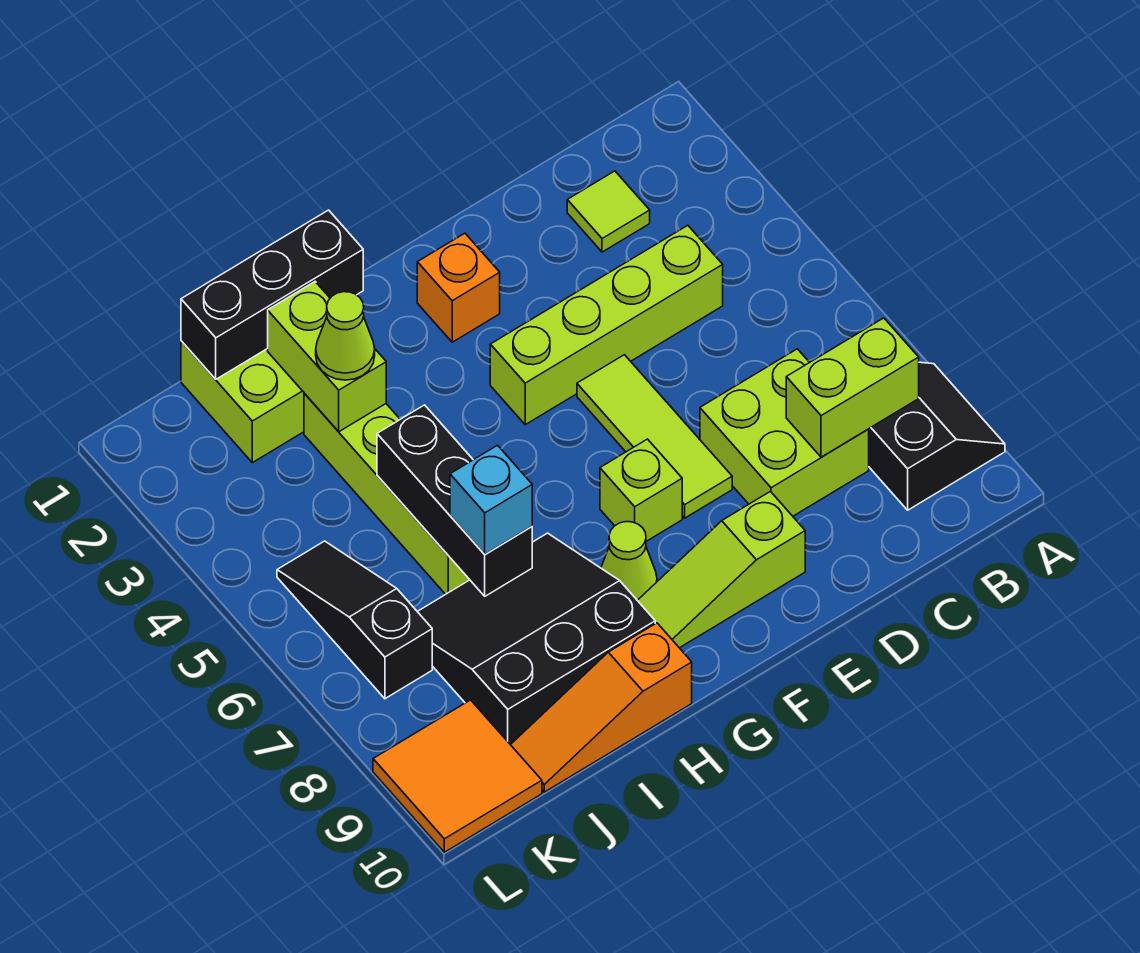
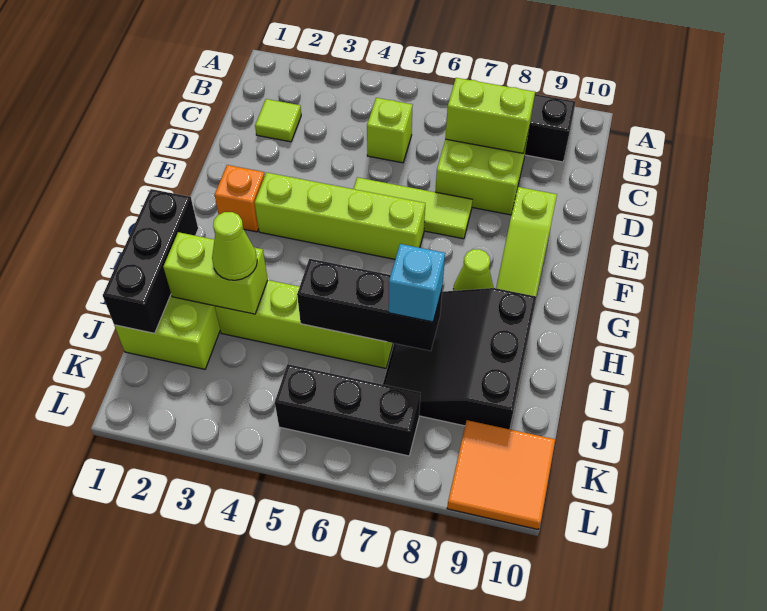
lime brick B8:C8 level 2 -> lime brick C7:C8 level 2
lime brick C4:F4 level 1 -> lime brick F3:F6 level 1
lime brick F7 level 1 -> lime brick C5 level 1
orange slope H10:J10 level 1 top H -> none
black slope K5:K7 level 1 top 7 -> black brick K5:K7 level 1

